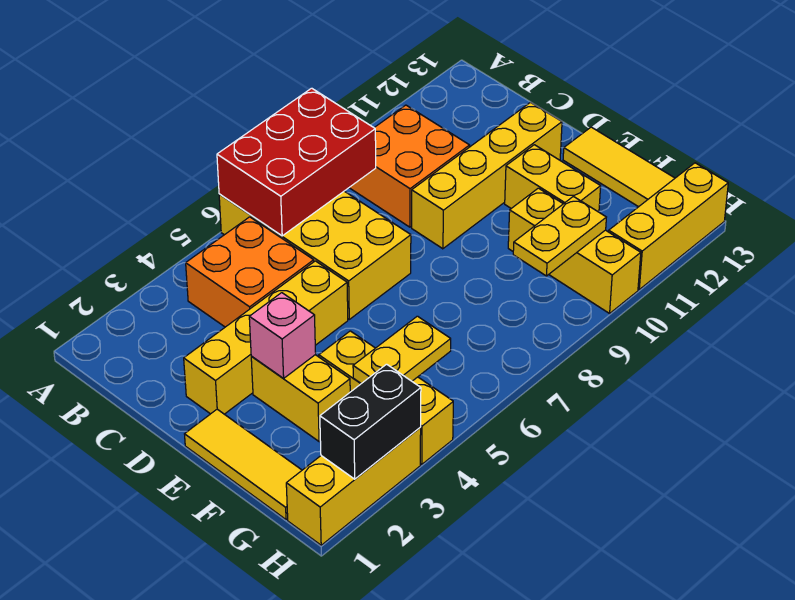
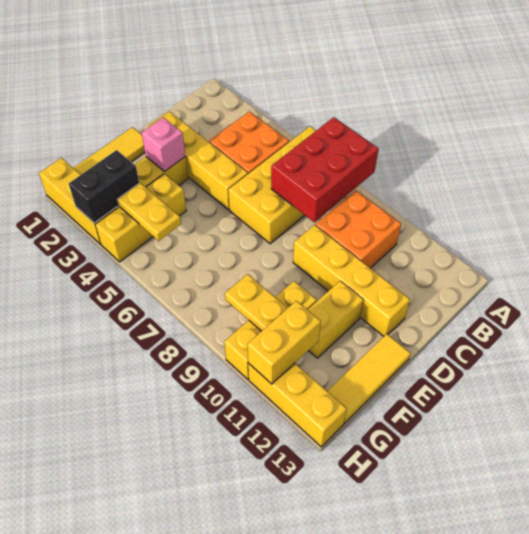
red brick A6:B8 level 2 -> red brick A7:C8 level 2
none -> yellow brick G11:H11 level 2
black brick H2:H3 level 2 -> black brick G3:H3 level 2

